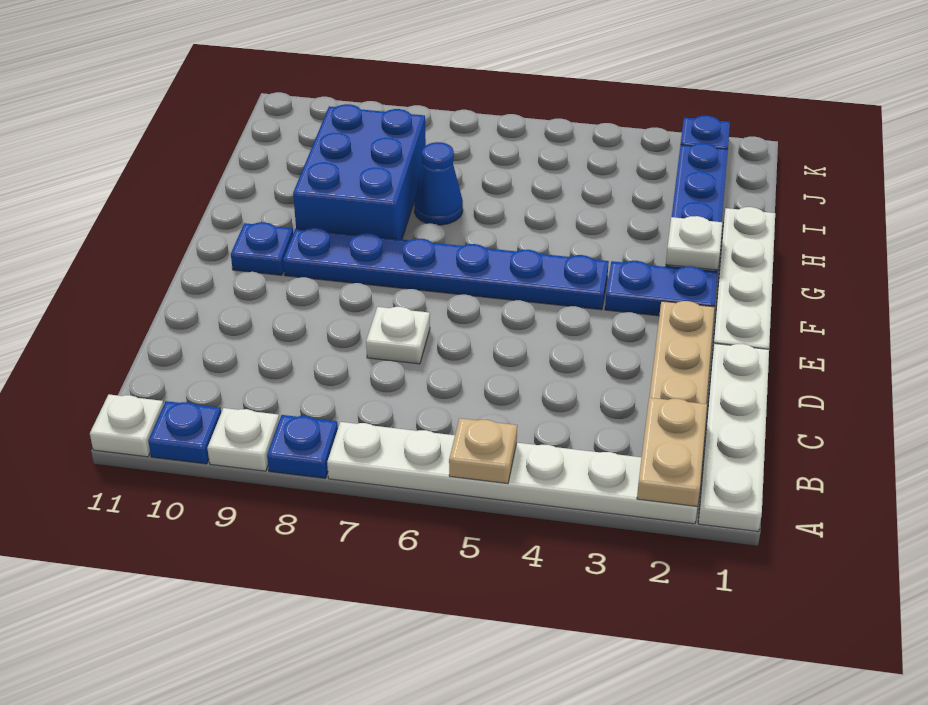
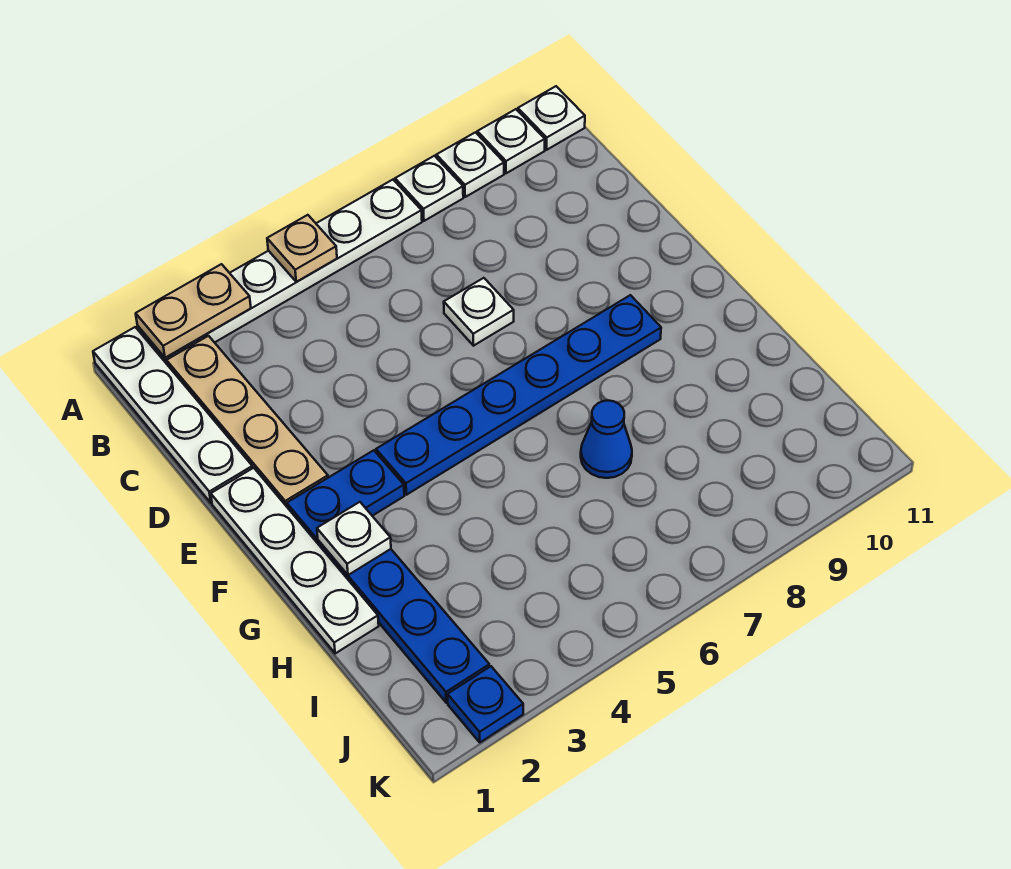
tan plate A2:B2 level 2 -> tan plate A2:A3 level 2
blue plate A8 level 1 -> white plate A8 level 1
blue plate A10 level 1 -> white plate A10 level 1
blue plate F10 level 1 -> none
blue brick G8:I9 level 1 -> none

